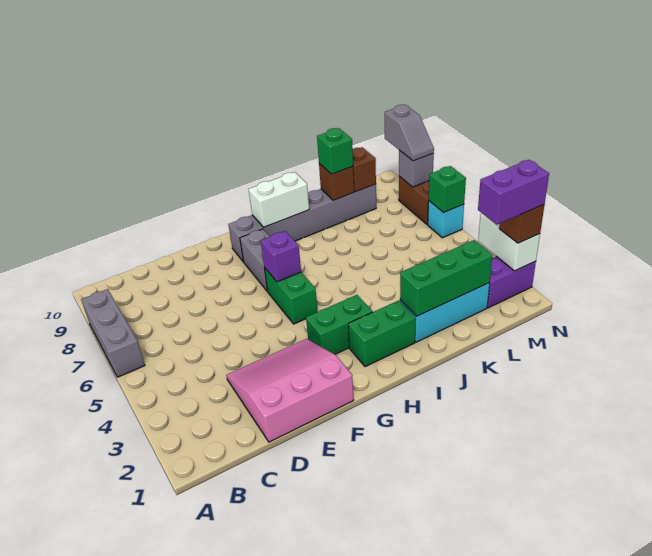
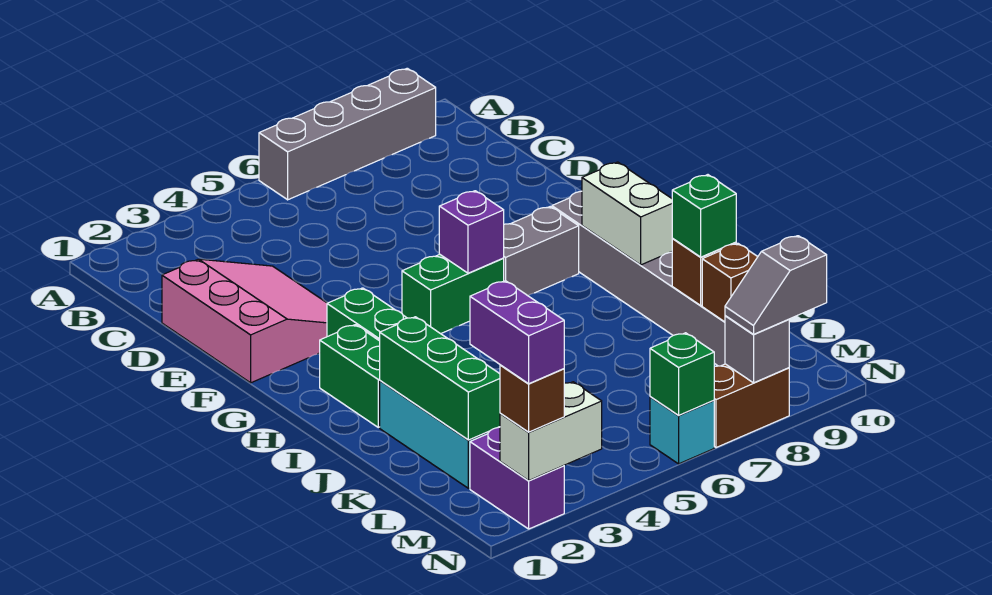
grey brick A6:A8 level 1 -> grey brick A6:A9 level 1

